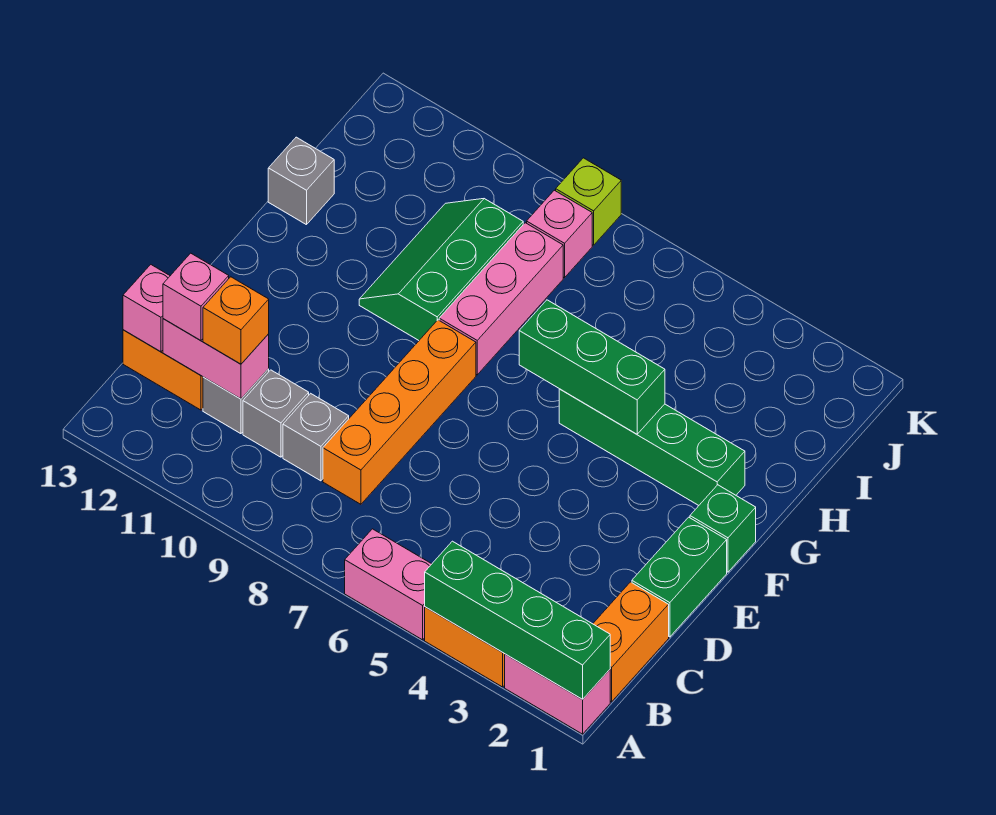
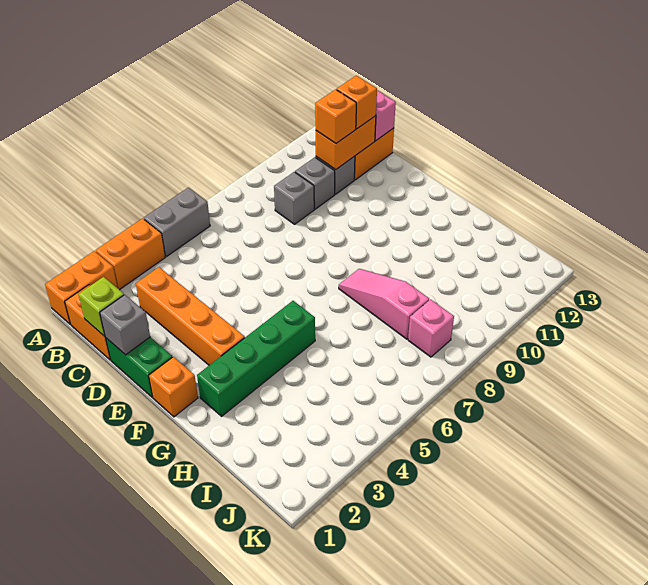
pink brick A1:A2 level 1 -> orange brick A1:A2 level 1
green brick A1:A4 level 2 -> none
pink brick A5:A6 level 1 -> grey brick A5:A6 level 1
orange brick C8:F8 level 1 -> orange brick C3:F3 level 1
pink brick C11:C12 level 2 -> orange brick C11:C12 level 2
pink brick C12 level 3 -> orange brick C12 level 3
green brick F1 level 1 -> orange brick F1 level 1
green brick G4:G6 level 2 -> none
pink brick G8:I8 level 1 -> pink slope G8:I8 level 1 top I
green slope G9:I10 level 1 top 9 -> none
grey brick H13 level 1 -> grey brick D1 level 2
lime brick K8 level 1 -> lime brick C1 level 2

